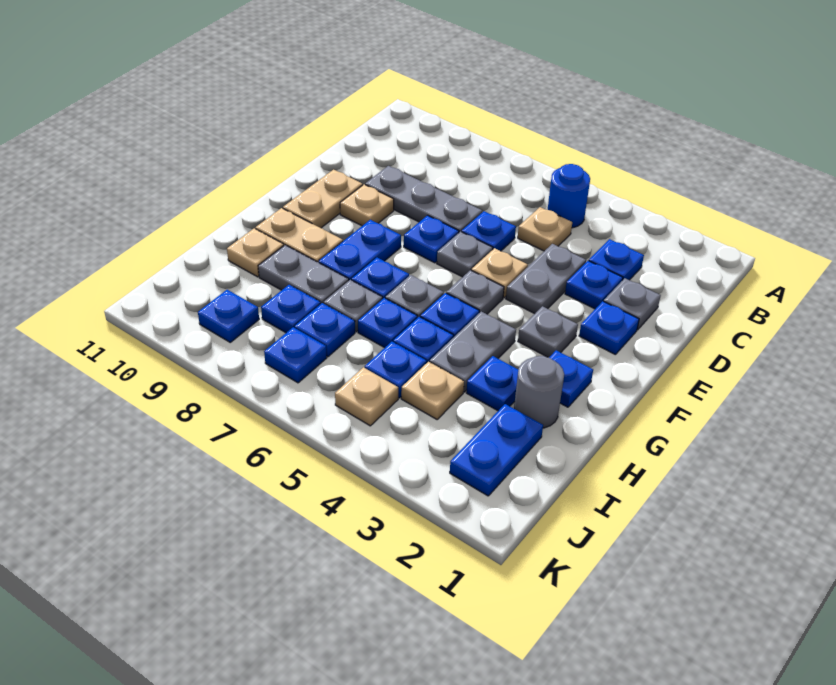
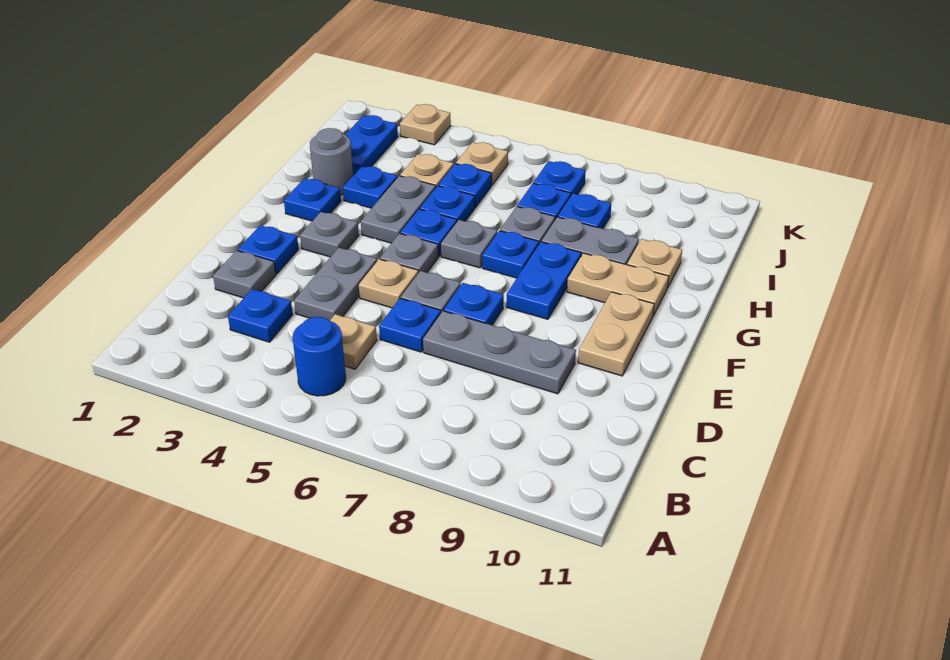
blue plate D3 level 1 -> none
tan plate E9 level 1 -> tan plate K3 level 1
blue plate H6 level 1 -> none
blue plate J9 level 1 -> none

